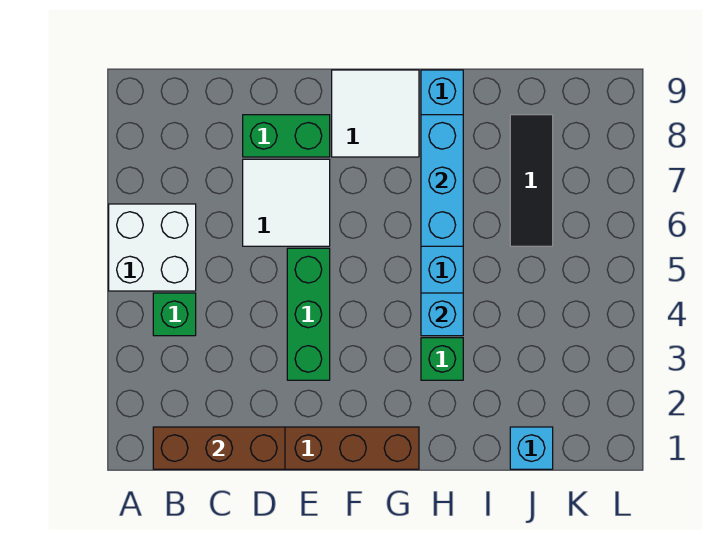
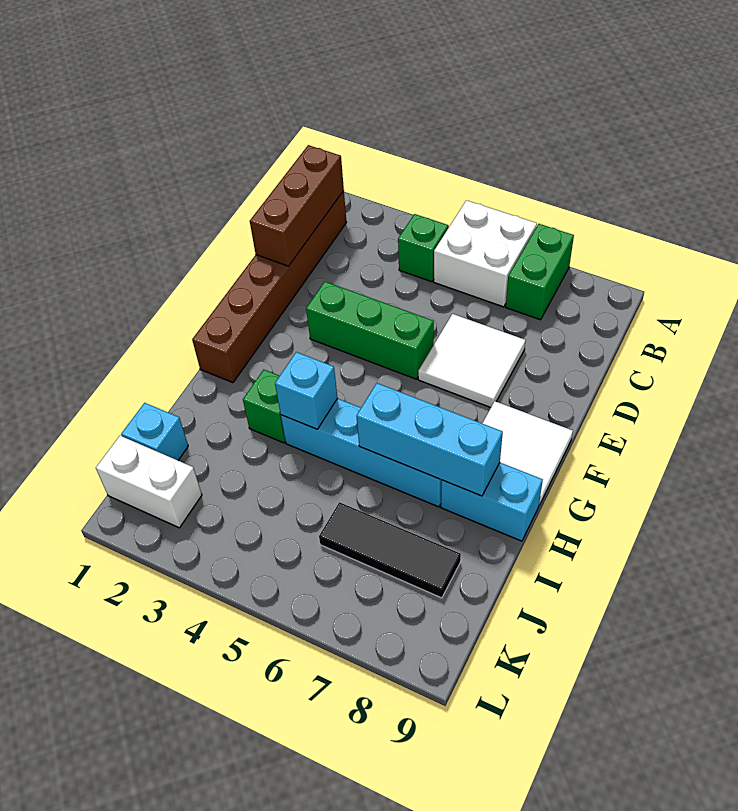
green brick D8:E8 level 1 -> green brick A7:B7 level 1
none -> white brick K1:K2 level 1

